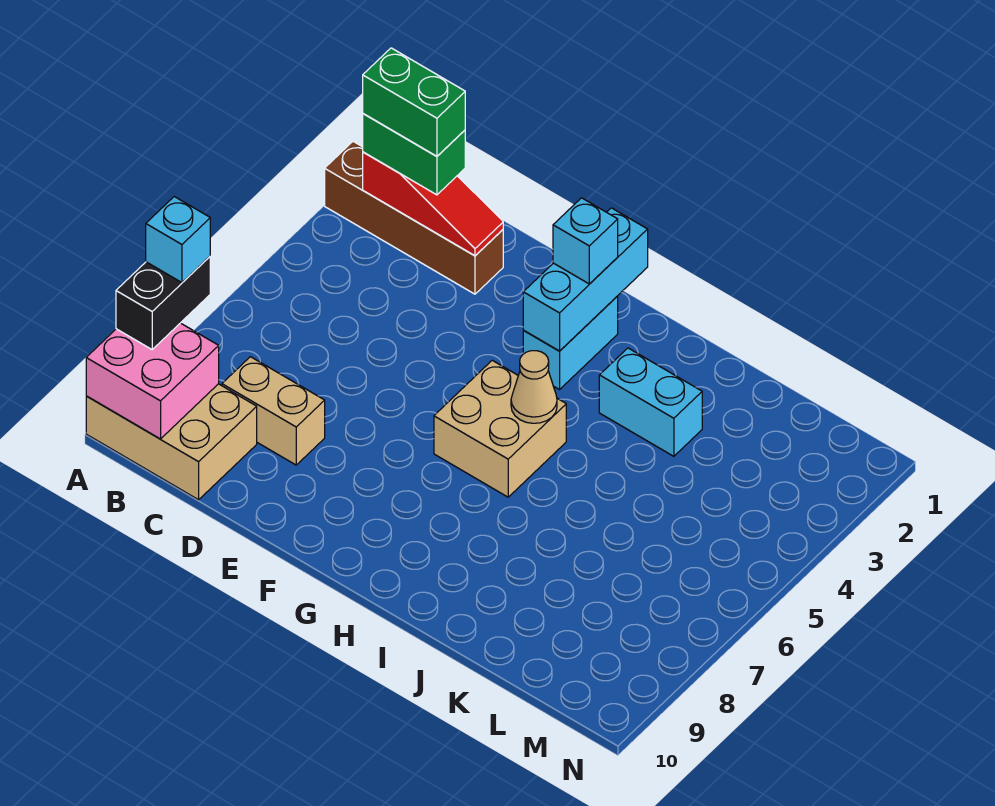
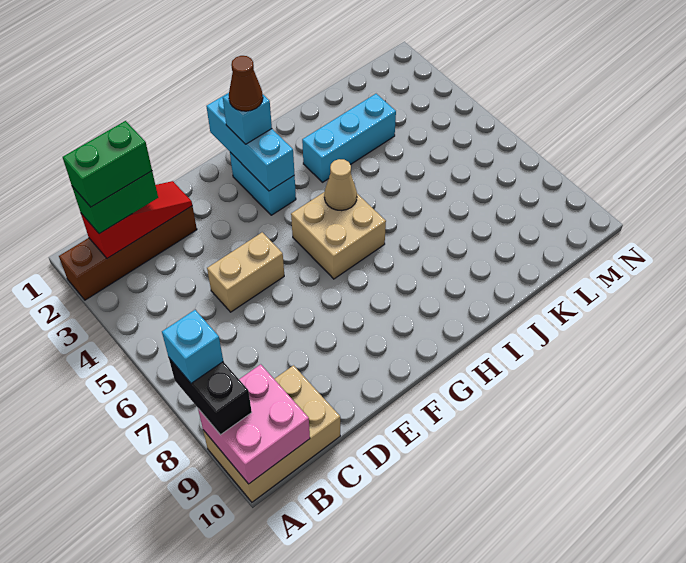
tan brick C8:D8 level 1 -> tan brick D5:E5 level 1
none -> brown cone G2 level 4
cyan brick I3:J3 level 1 -> cyan brick I3:K3 level 1

